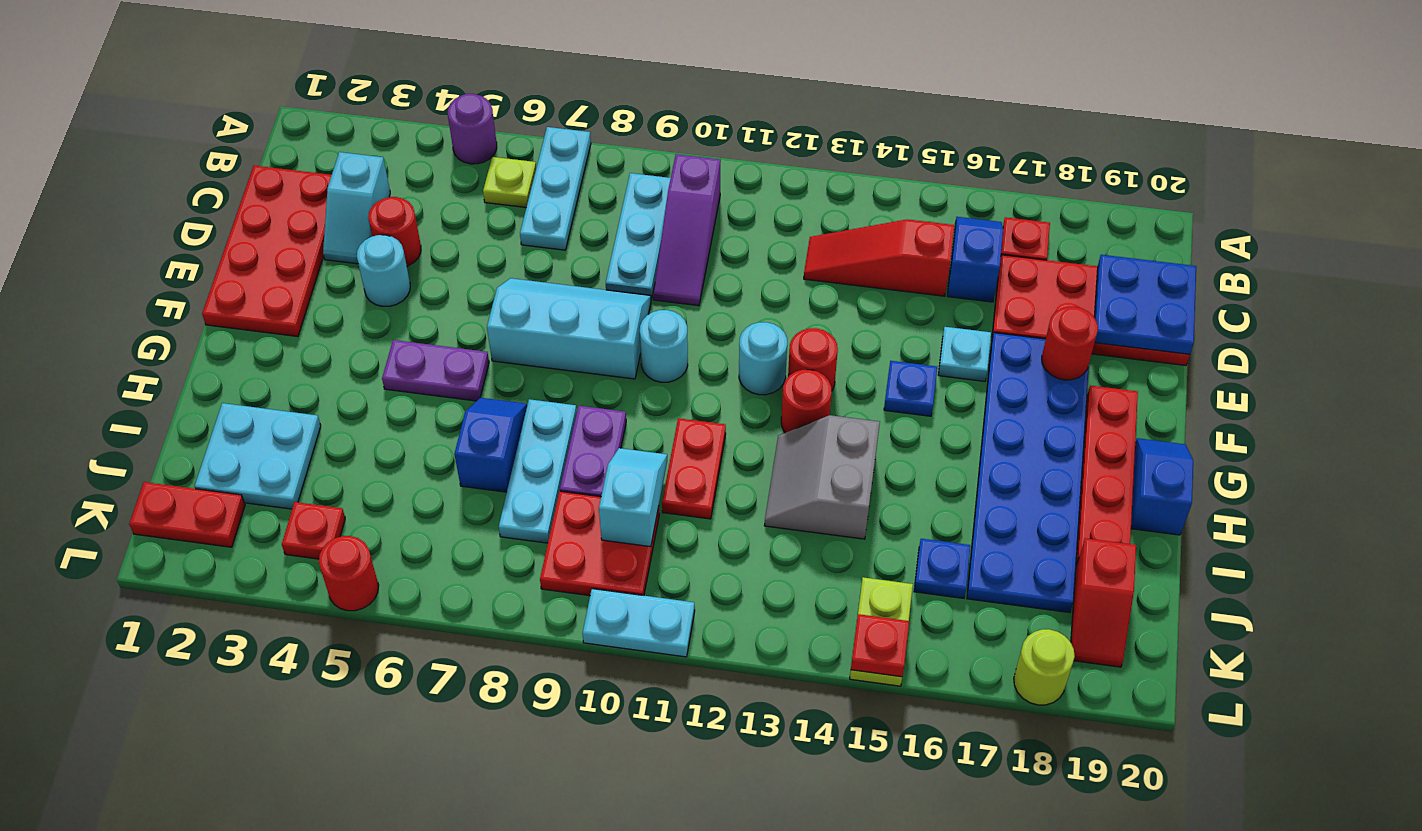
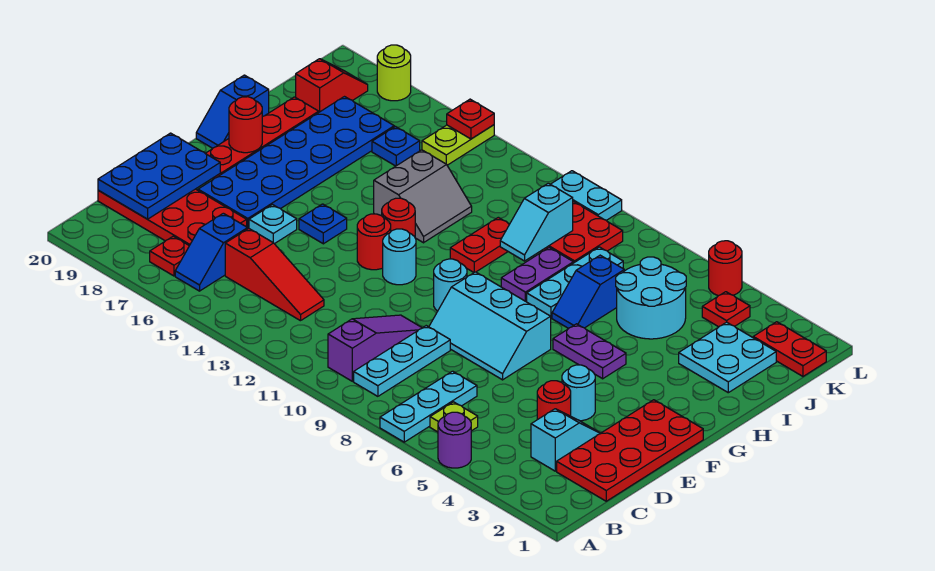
blue plate C19:D20 level 2 -> blue plate C19:E20 level 2
red round brick E18 level 2 -> red round brick G19 level 2
none -> cyan round brick I5:J6 level 1

